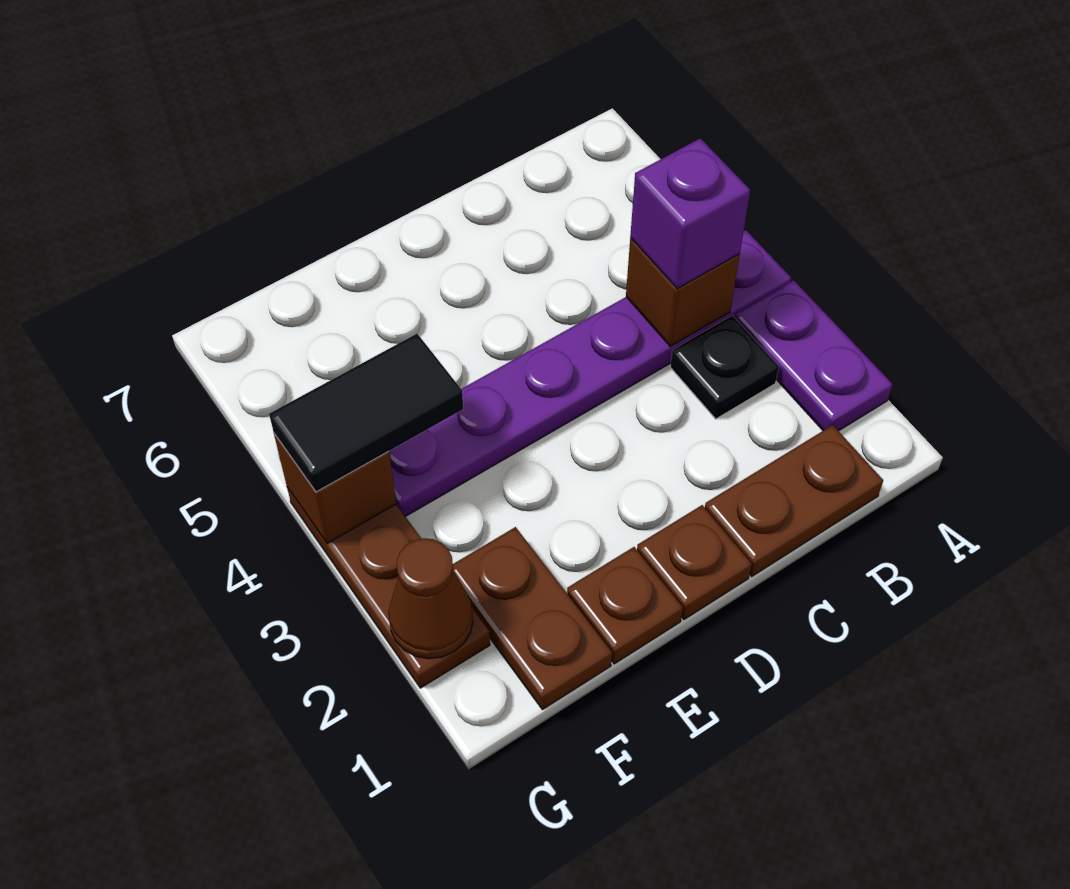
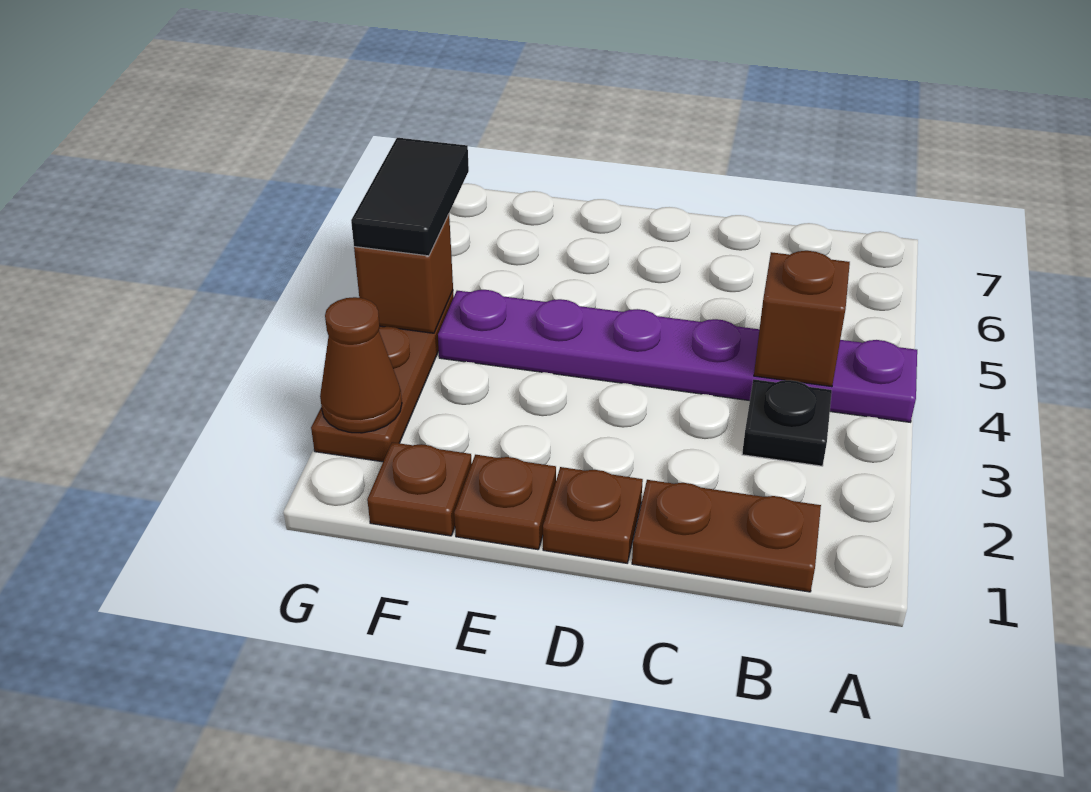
purple plate A2:A3 level 1 -> none
purple brick B4 level 3 -> none
brown plate F1:F2 level 1 -> brown plate F1 level 1
black tile F4:G4 level 3 -> black tile G4:G5 level 3

